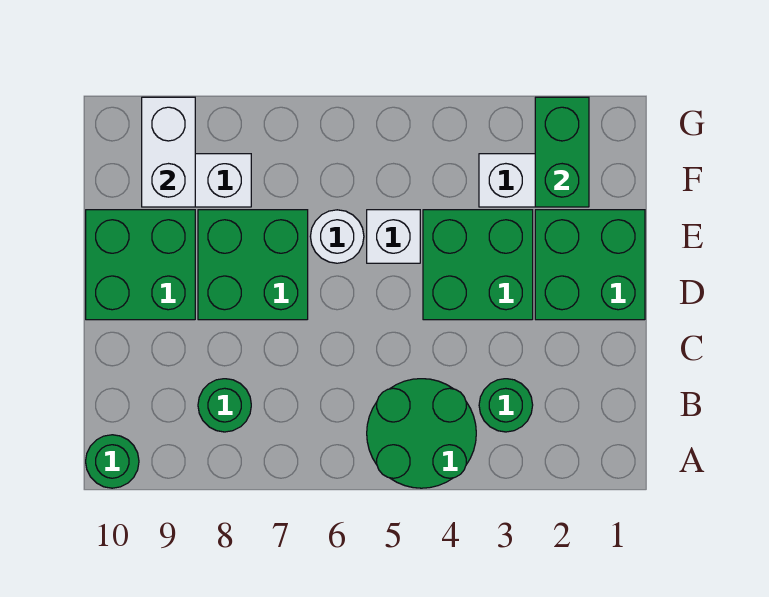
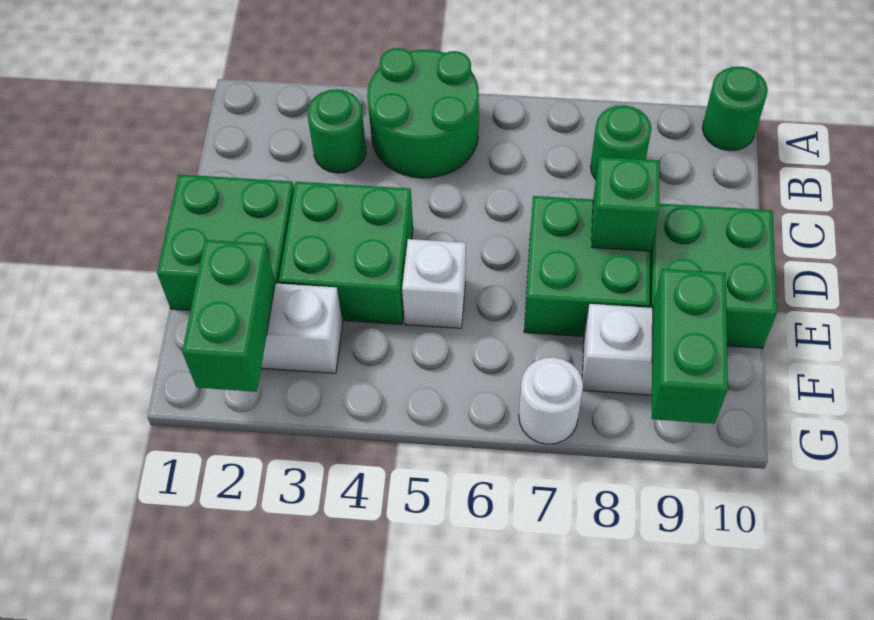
none -> green brick D8 level 2
white round brick E6 level 1 -> white round brick G7 level 1
white brick F9:G9 level 2 -> green brick F9:G9 level 2

